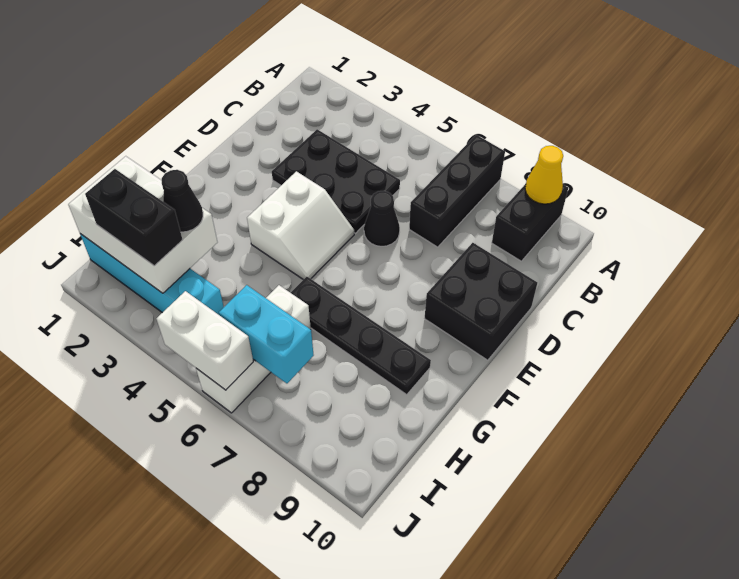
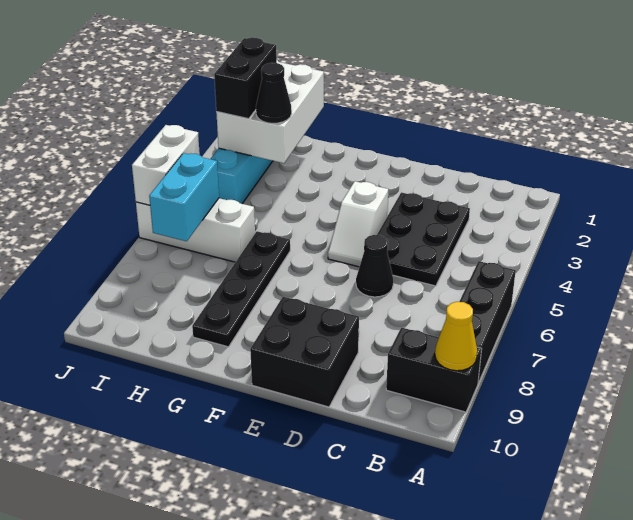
black brick A7:C7 level 1 -> black brick A6:A8 level 1
white slope E4:F5 level 1 top 4 -> white slope E4:E5 level 1 top 4

